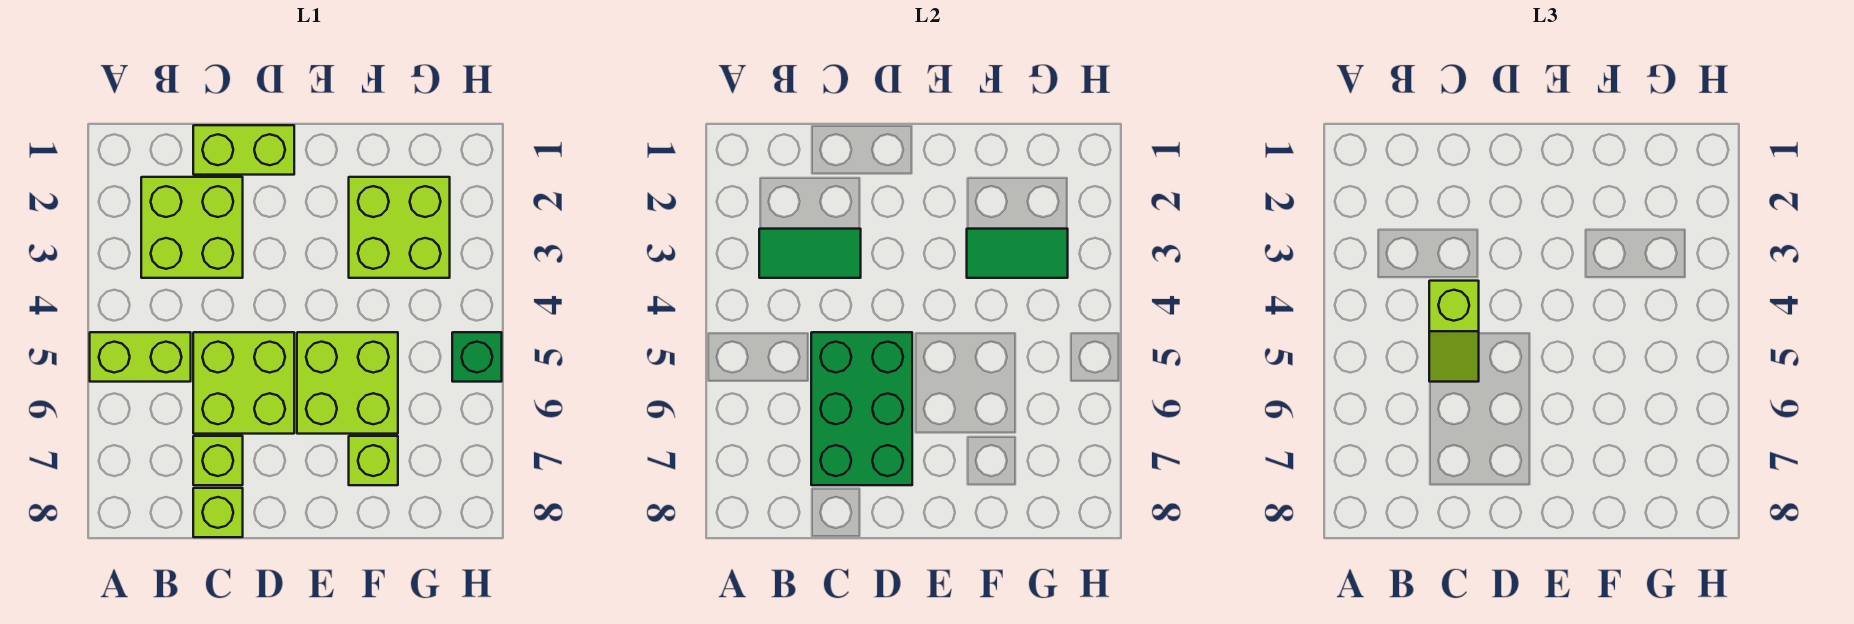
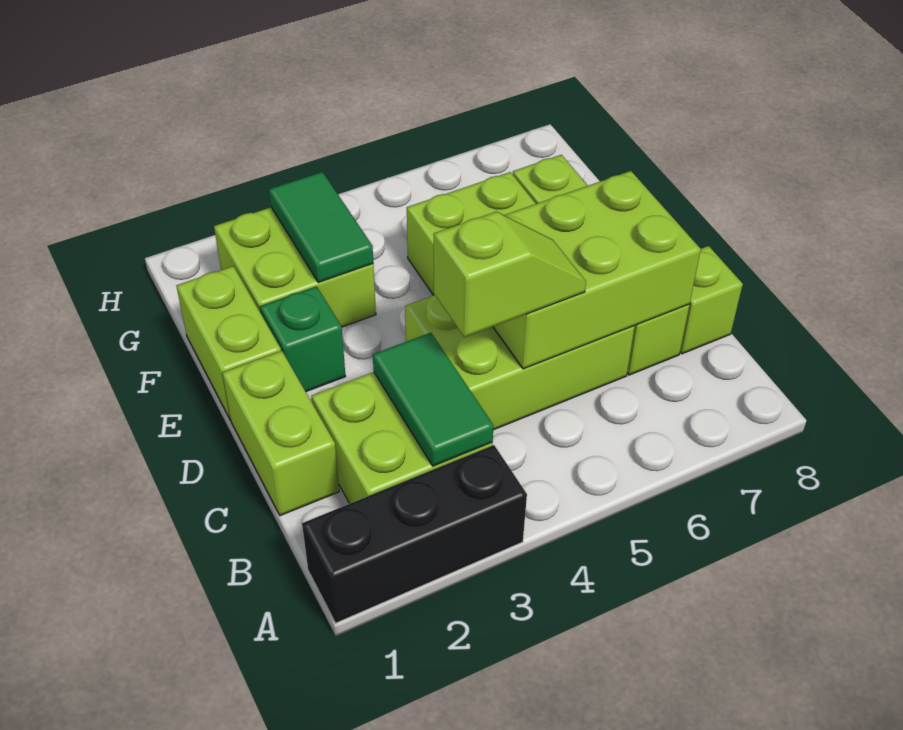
none -> black brick A1:A3 level 1
lime brick A5:B5 level 1 -> lime brick E1:F1 level 1
lime brick C5:D6 level 1 -> lime brick C4:D6 level 1
green brick C5:D7 level 2 -> lime brick C5:D7 level 2
green brick H5 level 1 -> green brick E2 level 1

